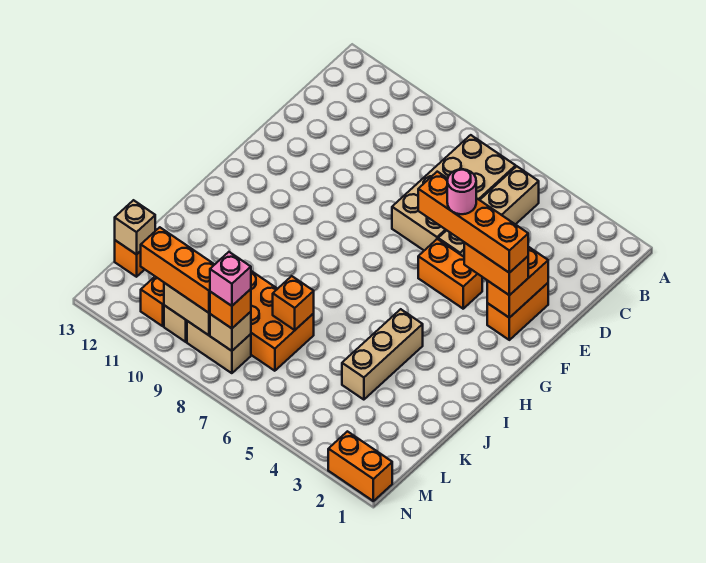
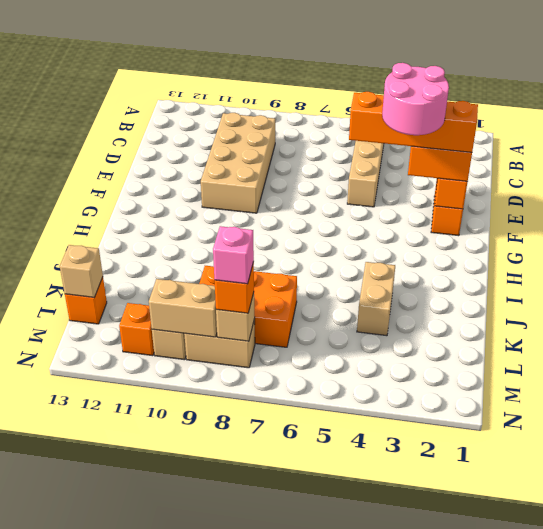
tan brick B6:E7 level 1 -> tan brick C9:F10 level 1
orange brick F4:F5 level 1 -> none
pink round brick F4 level 5 -> pink round brick F3:G4 level 5
tan brick I4:K4 level 1 -> tan brick J4:K4 level 1
orange brick K7 level 2 -> none
orange brick M9:M11 level 3 -> none
orange brick N1:N2 level 1 -> none

